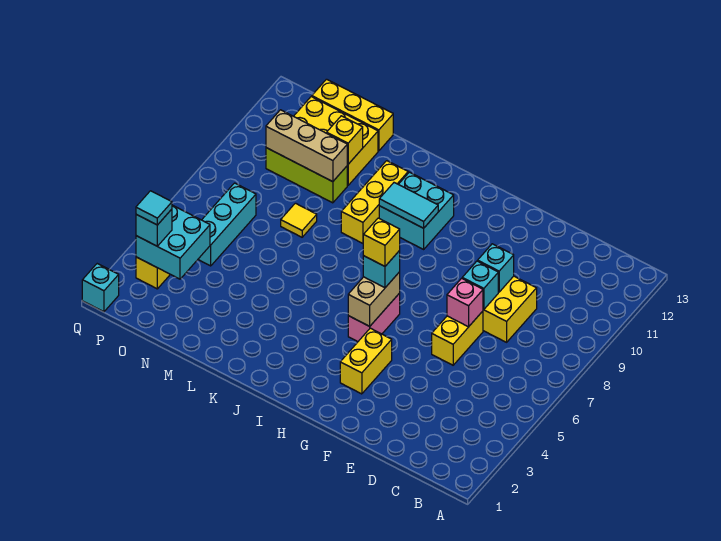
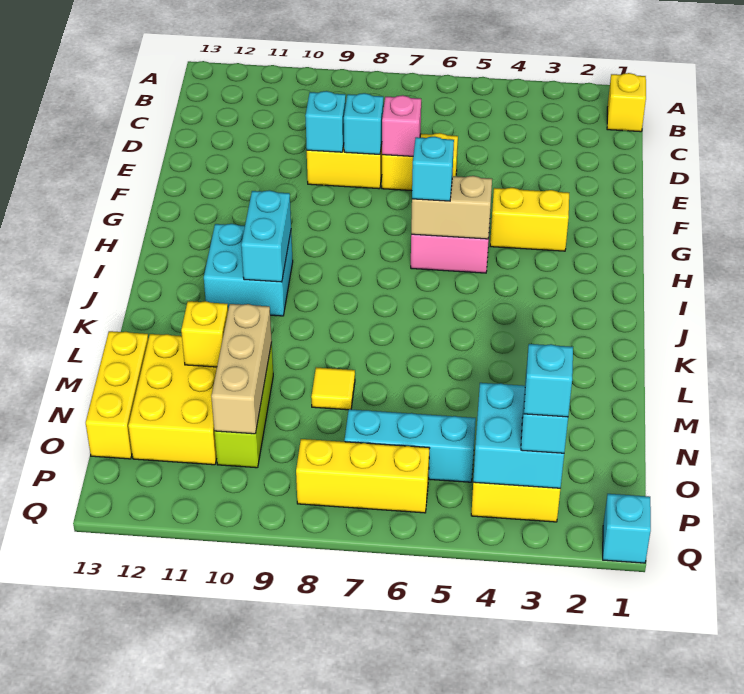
yellow brick H6 level 4 -> yellow brick B1 level 1
cyan tile I10:J10 level 2 -> cyan brick I10:J10 level 2
yellow brick K9:K11 level 1 -> yellow brick P6:P8 level 1
cyan tile P3 level 4 -> cyan brick P3 level 4

